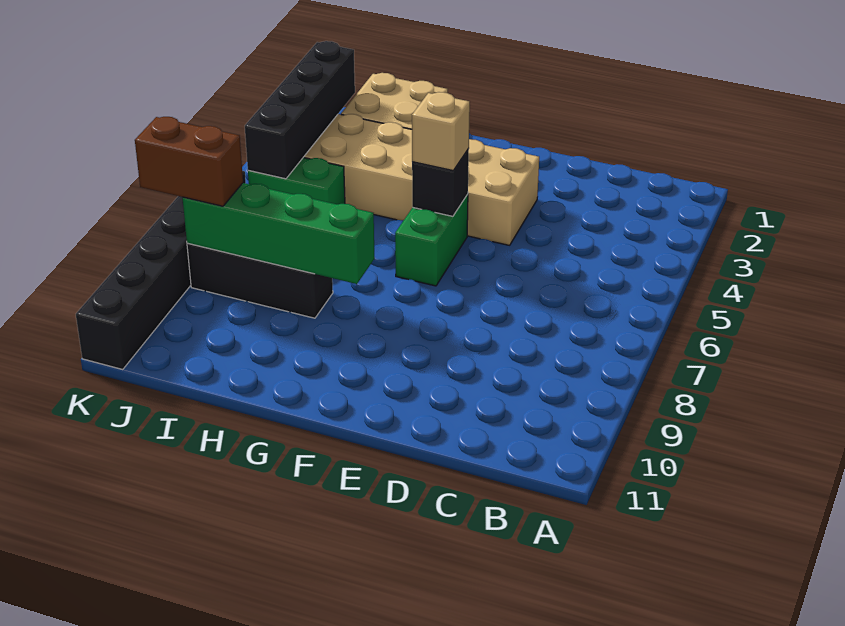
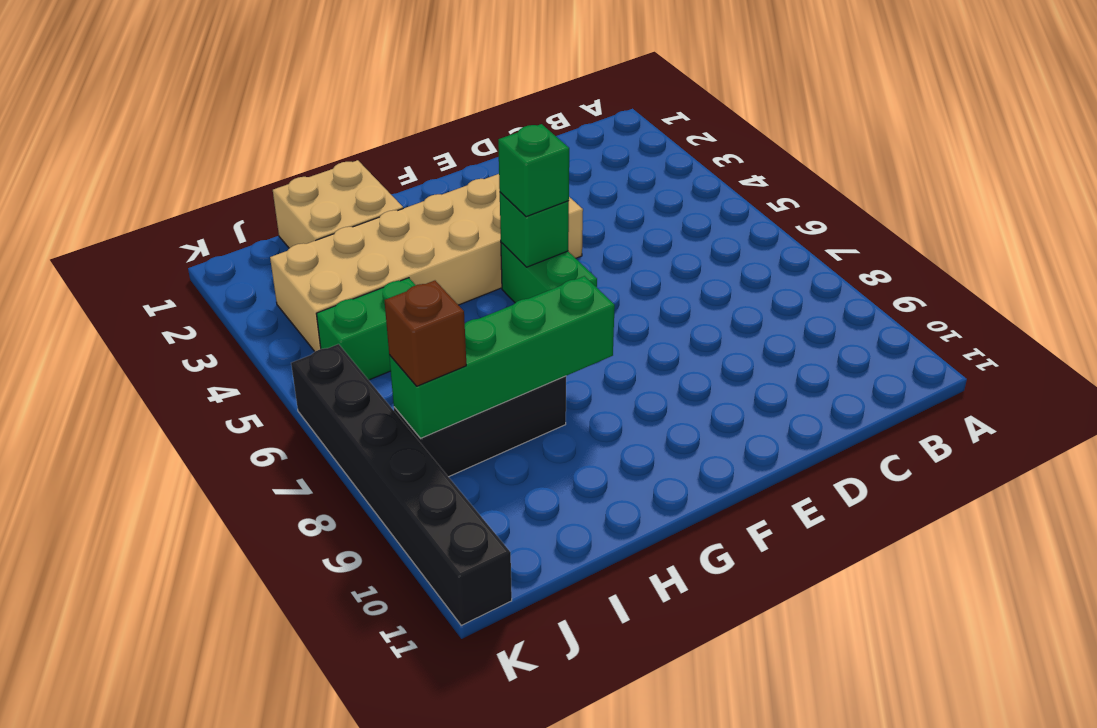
black brick F5 level 2 -> green brick F5 level 2
tan brick F5 level 3 -> green brick F5 level 3
black brick J2:J5 level 2 -> none
brown brick J8:K8 level 3 -> brown brick J8 level 3

